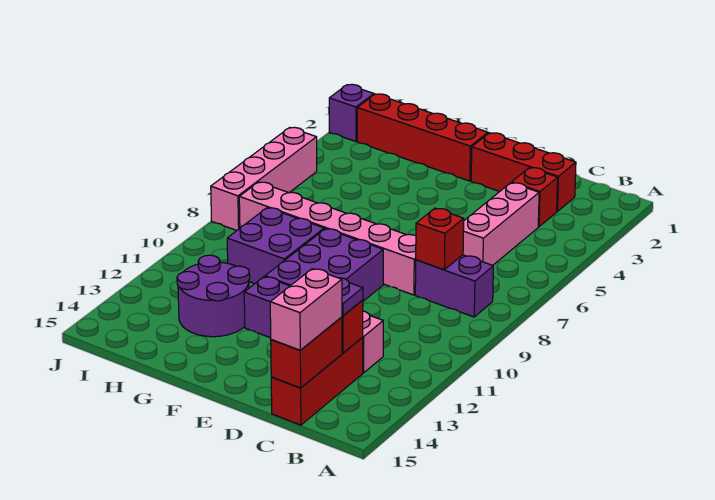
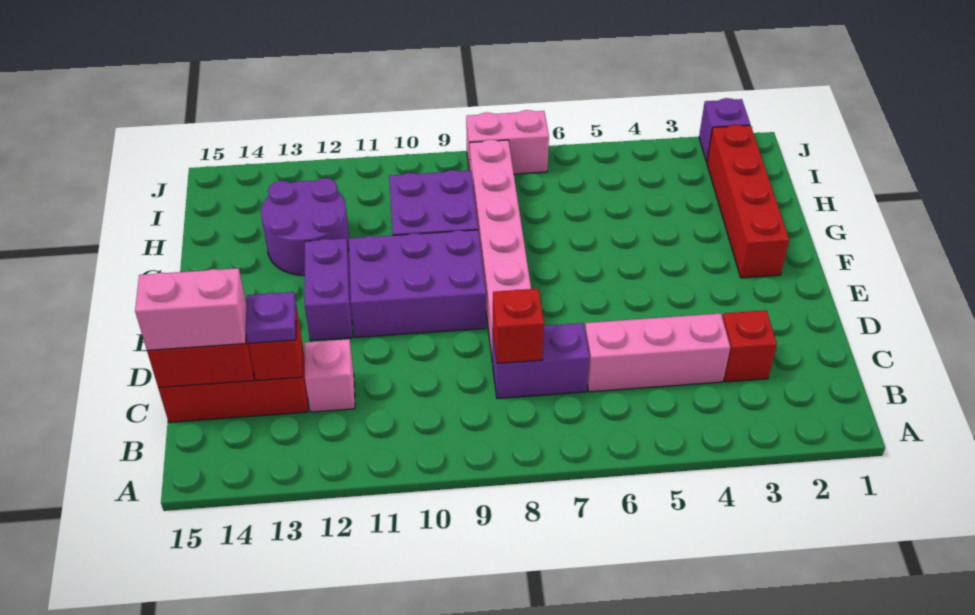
purple brick B8:C8 level 1 -> purple brick C7:C8 level 1
red brick C2:E2 level 1 -> none
pink brick J5:J8 level 1 -> pink brick J7:J8 level 1

